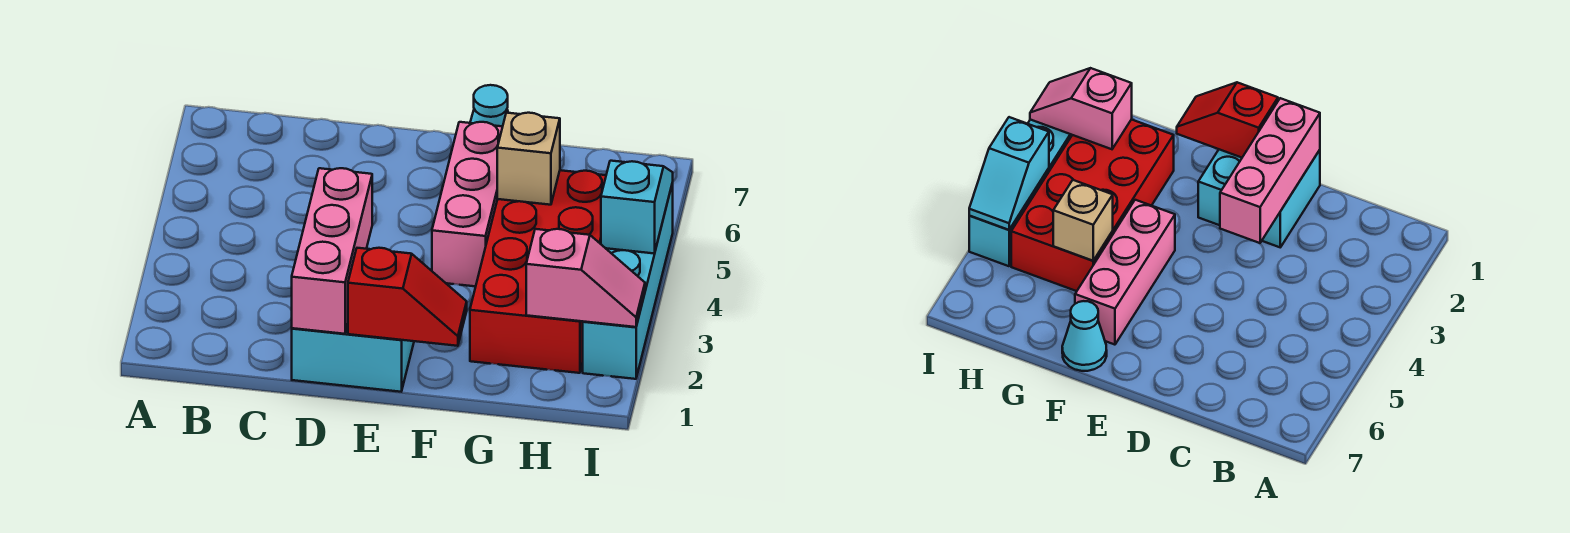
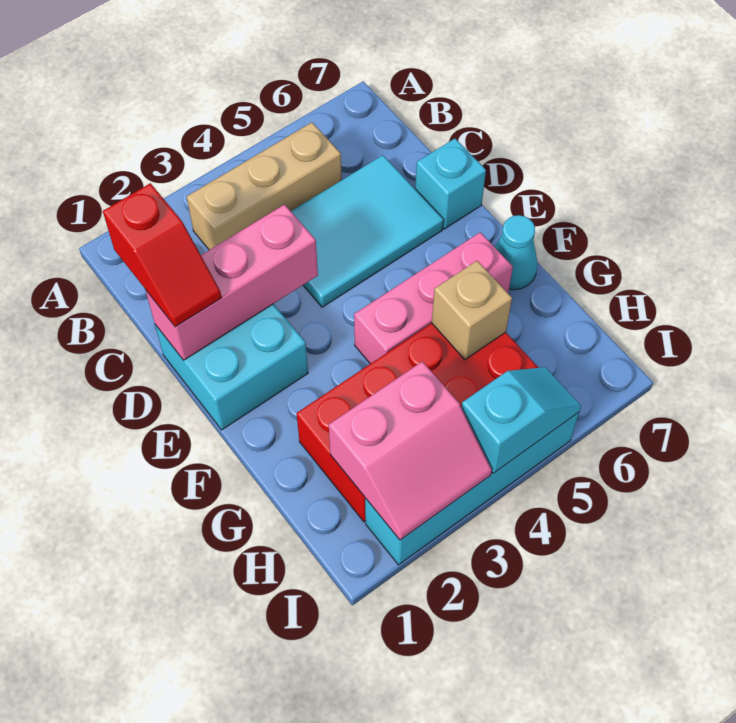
none -> tan brick B3:B5 level 1
none -> cyan tile C4:D6 level 1
none -> cyan brick D7 level 1
red slope E1:F1 level 2 top E -> red slope C1:D1 level 3 top C
pink slope H2:I2 level 2 top H -> pink slope H2:I3 level 2 top H

